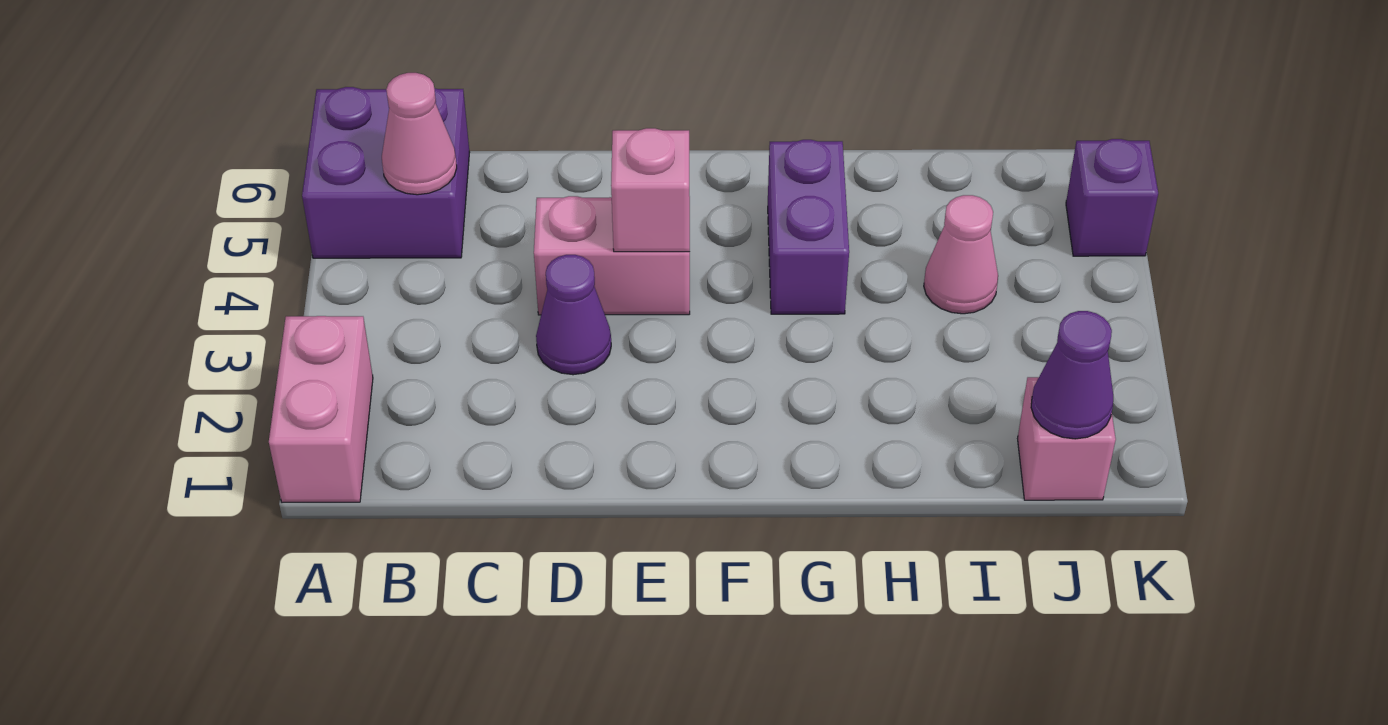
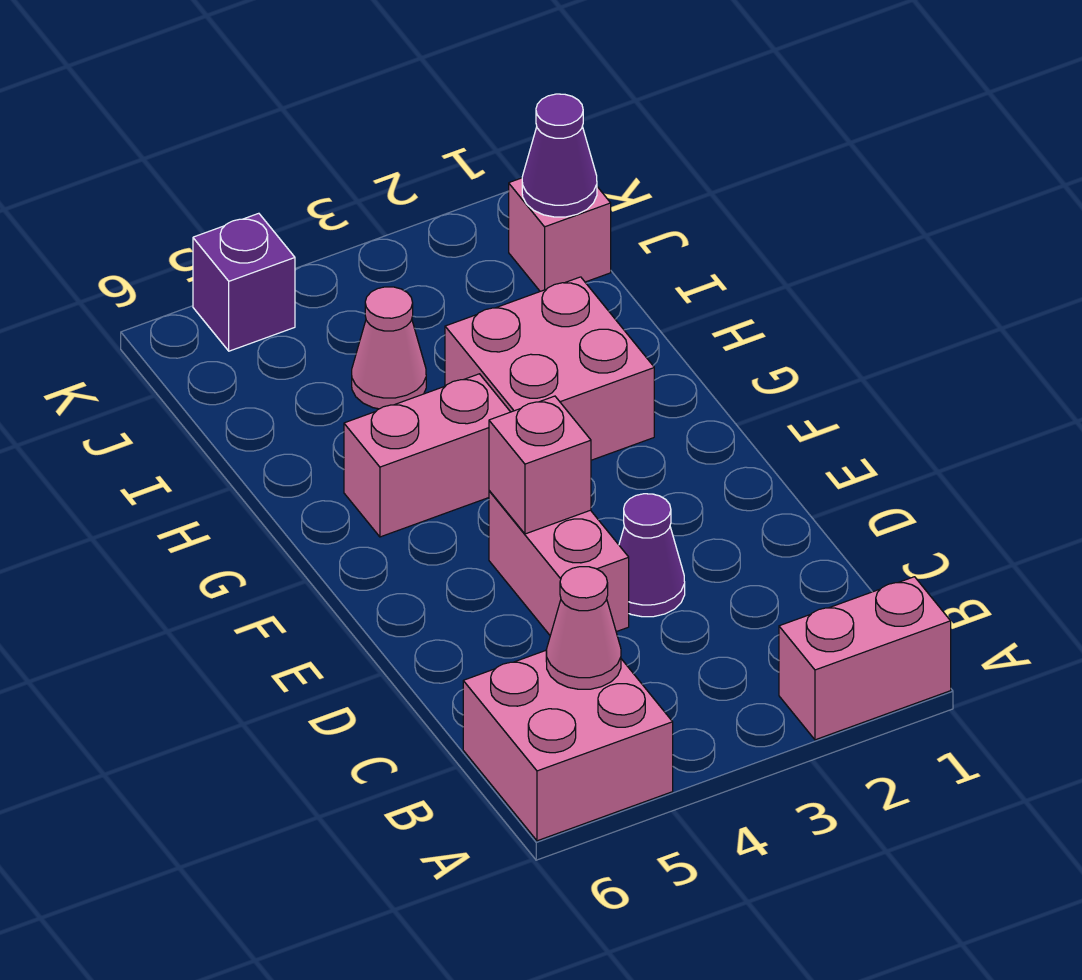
purple brick A5:B6 level 1 -> pink brick A5:B6 level 1
none -> pink brick G2:H3 level 1
purple brick G4:G5 level 1 -> pink brick G4:G5 level 1

